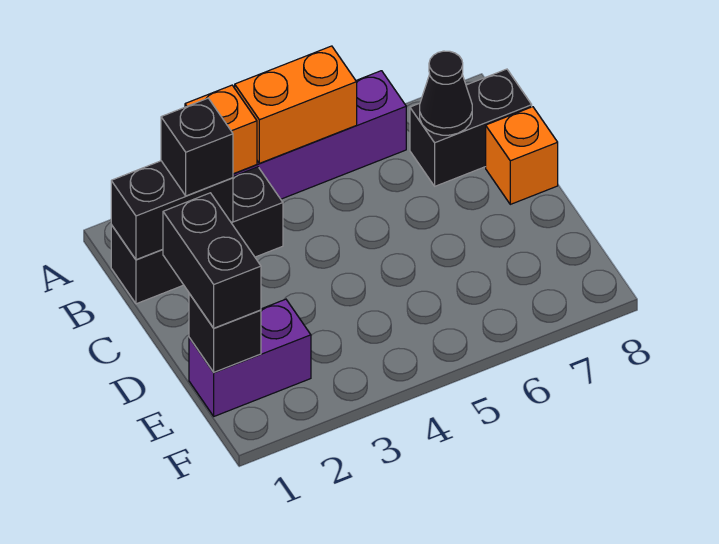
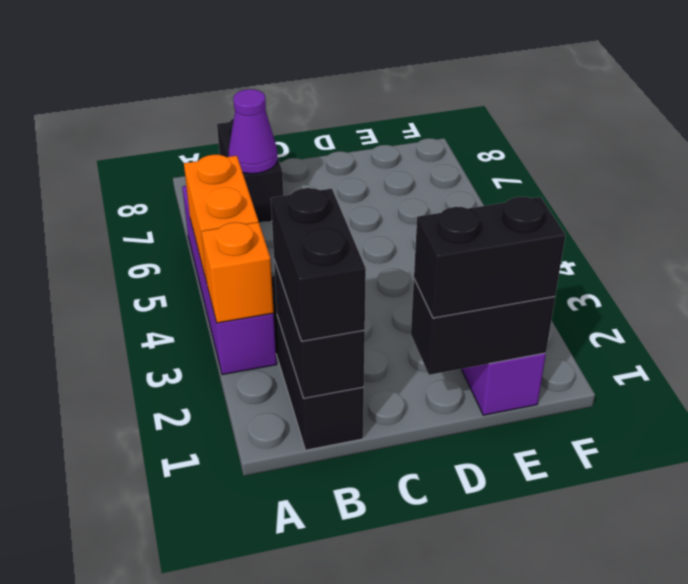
black brick B2 level 3 -> black brick B1:B2 level 3
black cone B7 level 2 -> purple cone B7 level 2
orange brick C8 level 1 -> none
black brick E1 level 2 -> black brick D1:E1 level 2

